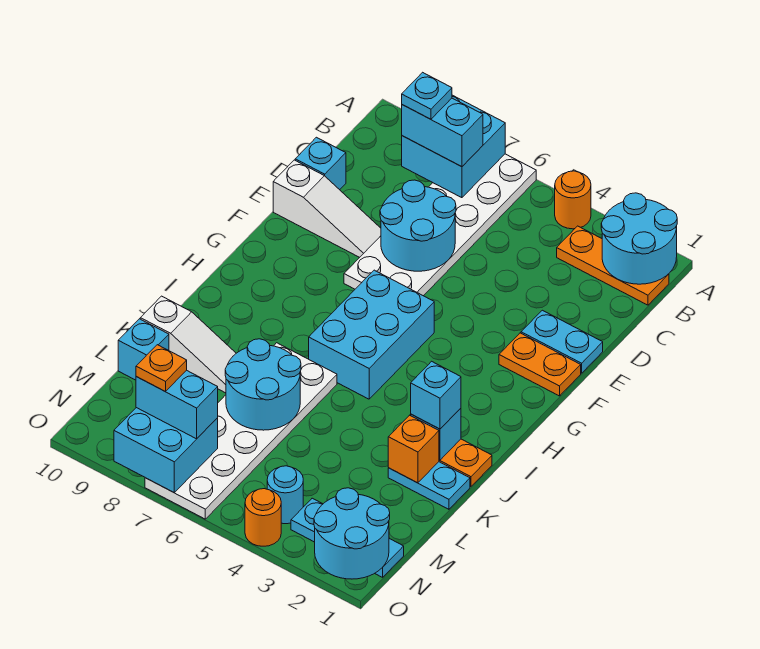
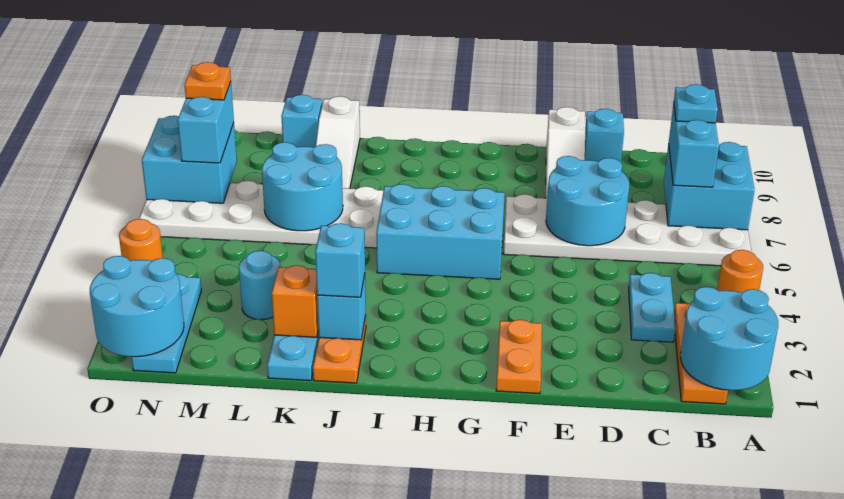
cyan plate E1:E2 level 1 -> cyan plate C3:C4 level 1
cyan round brick N4 level 1 -> cyan round brick L3 level 1

